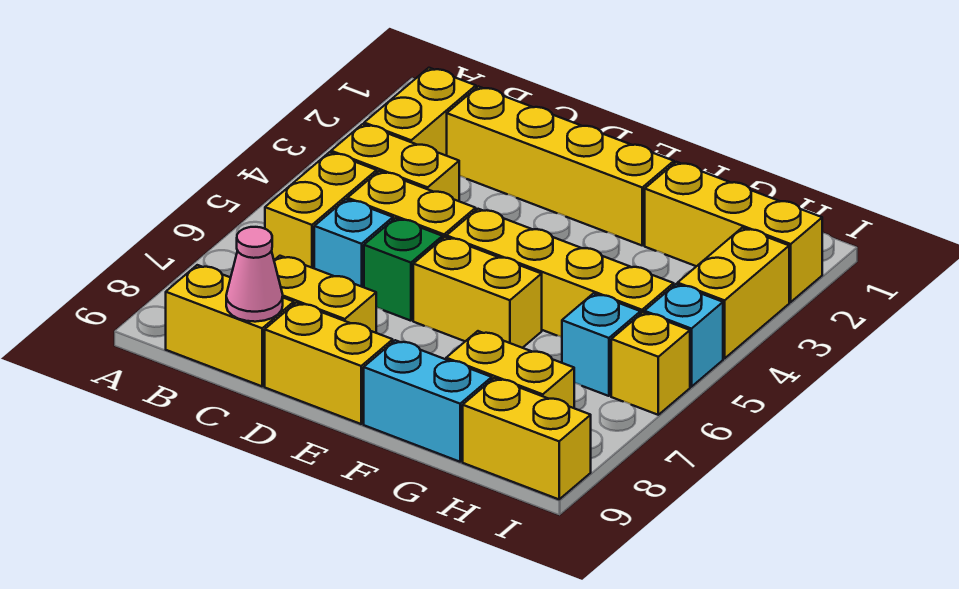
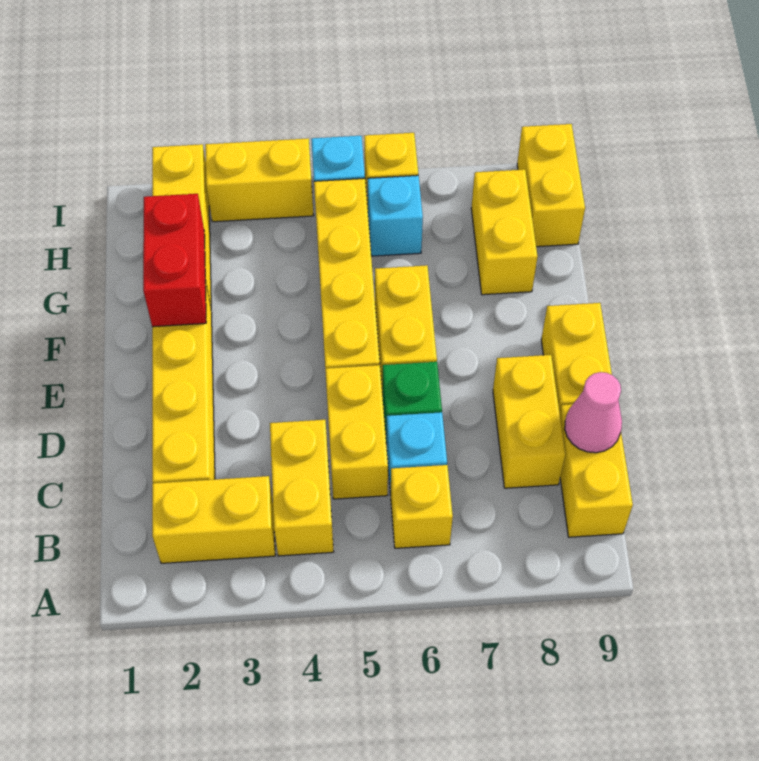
yellow brick B5:B6 level 1 -> yellow brick B6 level 1
none -> red brick F2:G2 level 2
cyan brick F9:G9 level 1 -> none

